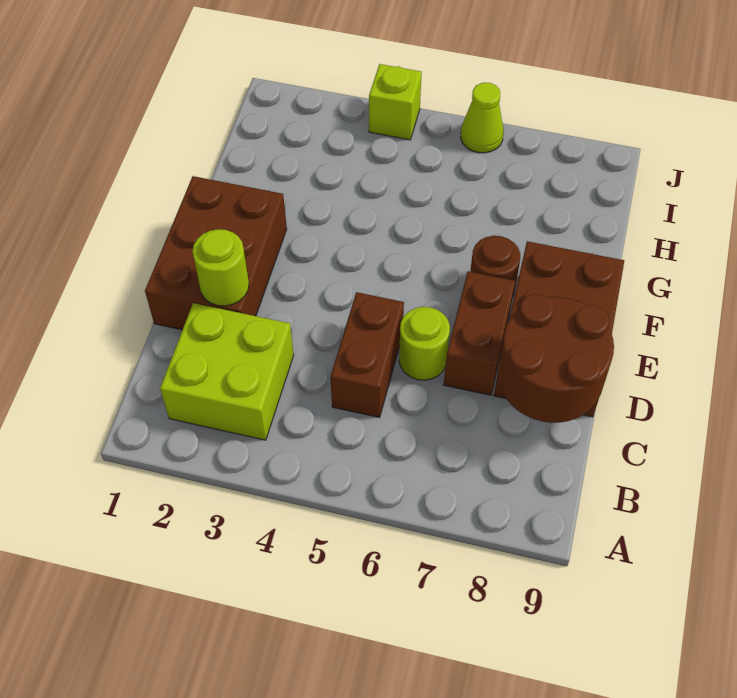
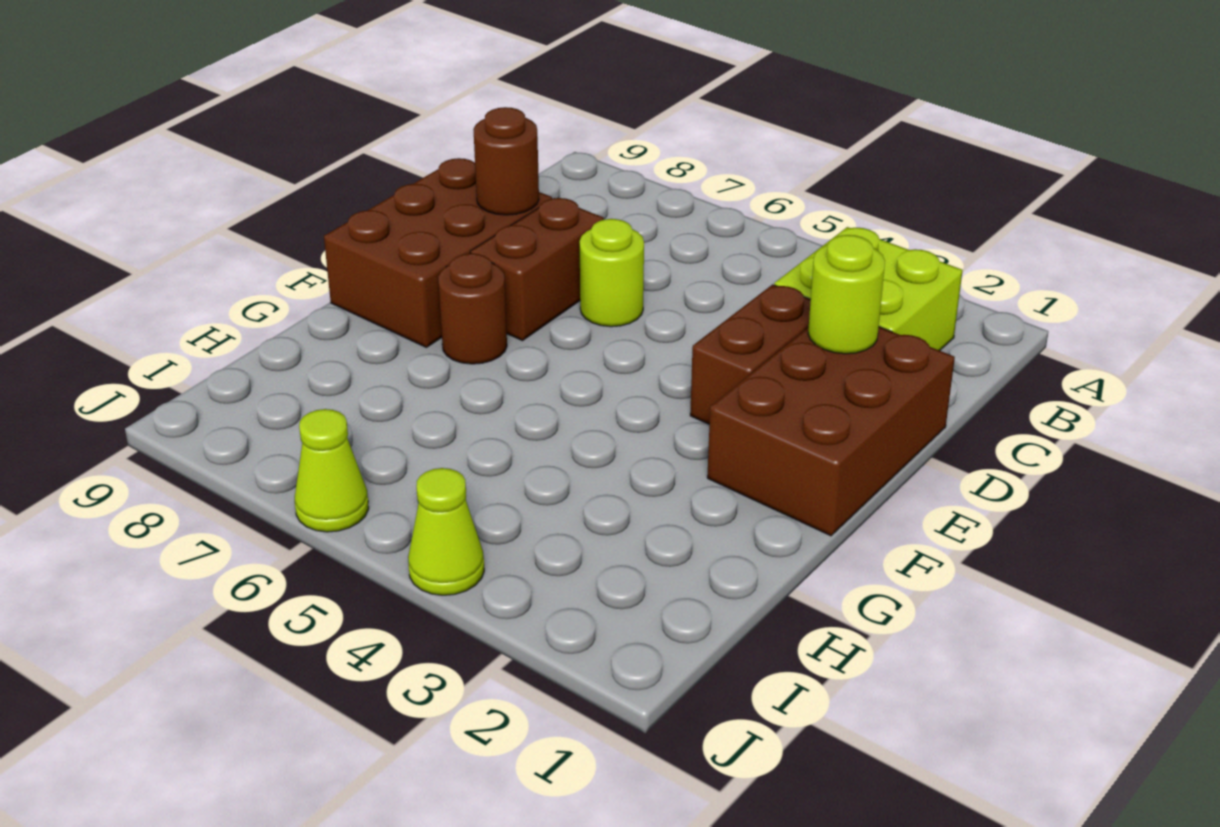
brown brick C5:D5 level 1 -> brown brick D3:E3 level 1
brown round brick C8:D9 level 2 -> brown round brick D8 level 2
lime brick J4 level 1 -> lime cone J4 level 1

